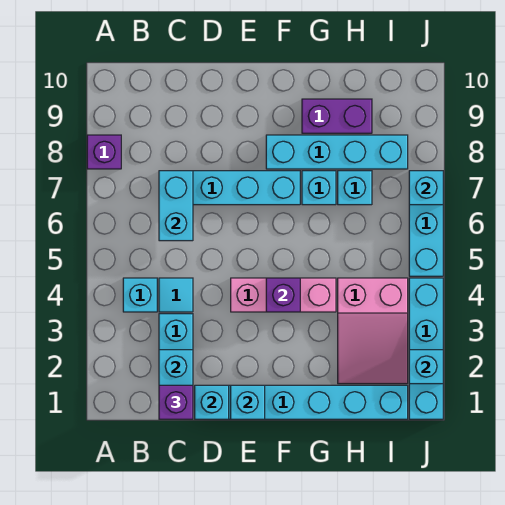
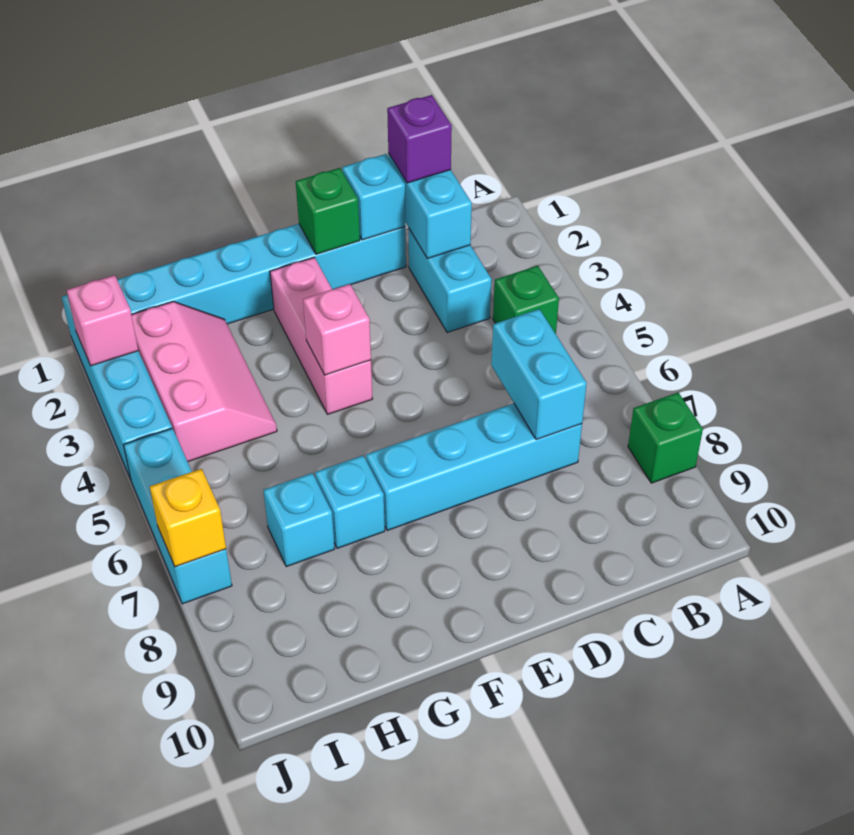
purple brick A8 level 1 -> green brick A8 level 1
cyan brick B4 level 1 -> green brick B4 level 1
cyan tile C4 level 1 -> none
cyan brick E1 level 2 -> green brick E1 level 2
pink brick E4:G4 level 1 -> pink brick F2:F4 level 1
purple brick F4 level 2 -> pink brick F4 level 2
cyan brick F8:I8 level 1 -> none
purple brick G9:H9 level 1 -> none
pink slope H2:I4 level 1 top 4 -> pink slope H2:I4 level 1 top I
cyan brick J2 level 2 -> pink brick J2 level 2
cyan brick J7 level 2 -> yellow brick J7 level 2

